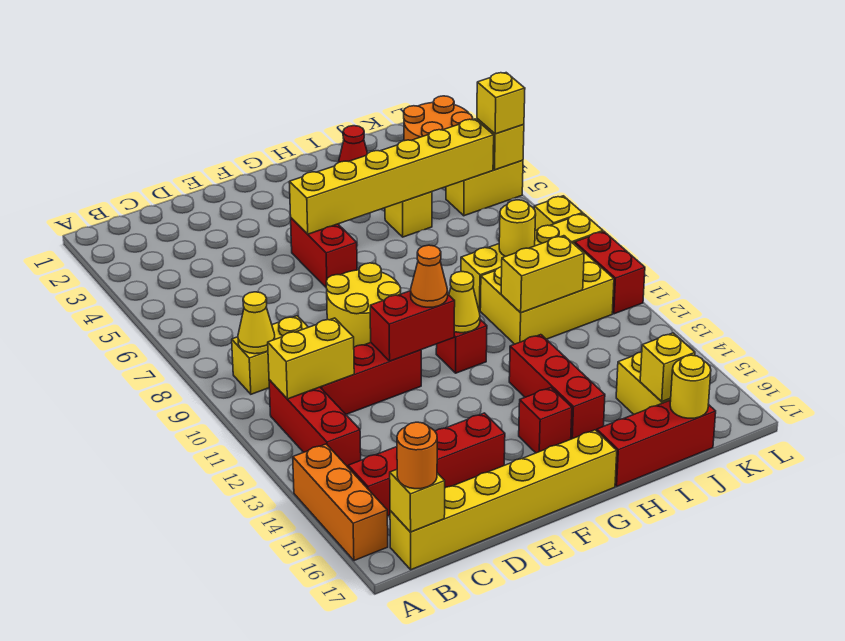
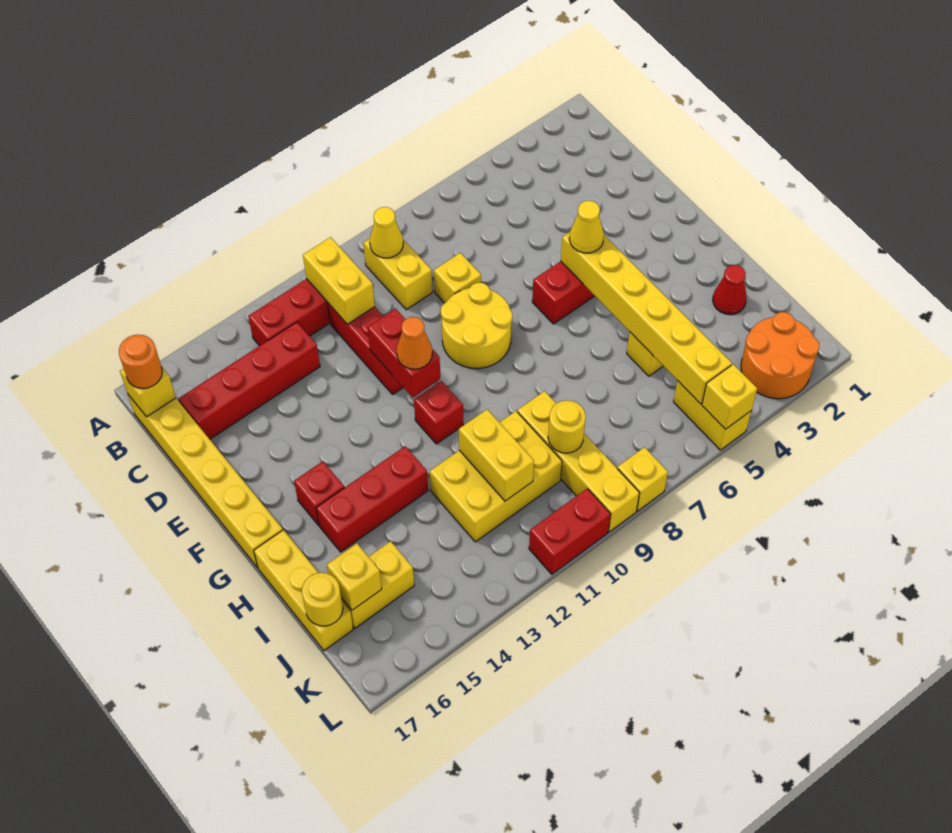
orange brick A14:A16 level 1 -> none
red brick B15:E15 level 1 -> red brick C13:C16 level 1
yellow cone G11 level 2 -> yellow cone F5 level 3
red brick H17:J17 level 1 -> yellow brick H17:J17 level 1
yellow brick I10:K11 level 1 -> yellow brick I10:J12 level 1
yellow brick L5 level 3 -> yellow brick D8 level 1

